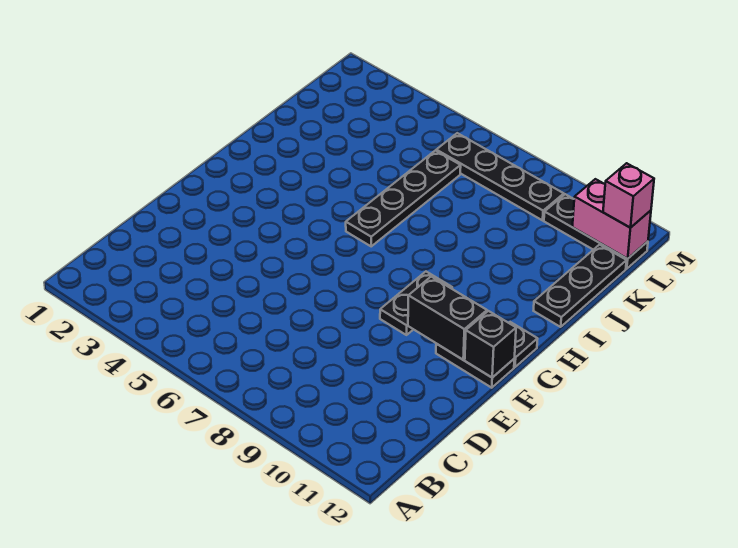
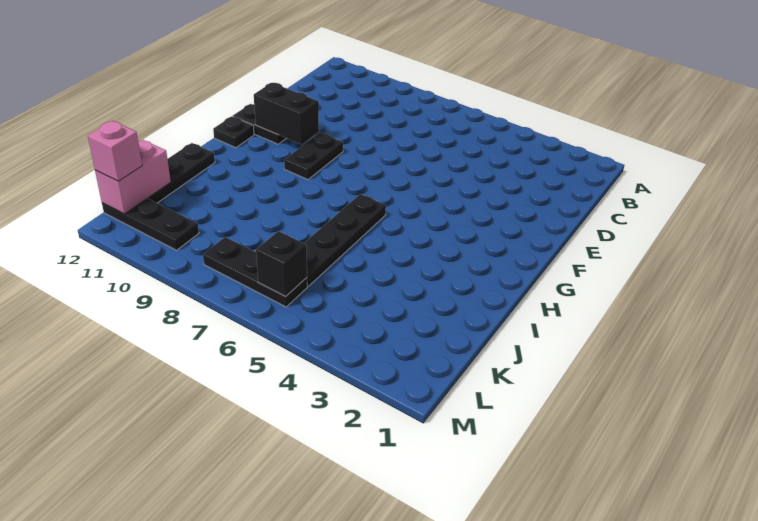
black brick F12 level 2 -> black brick L6 level 2
black plate L6:L9 level 1 -> black plate L6:L8 level 1
pink brick L11:L12 level 2 -> pink brick K12:L12 level 2

